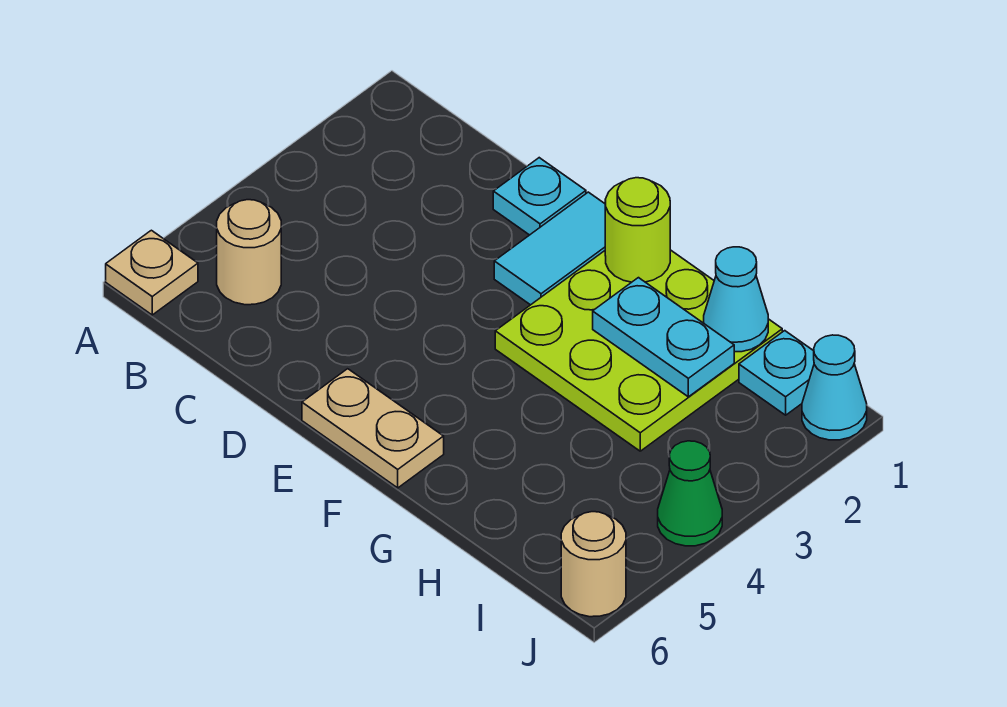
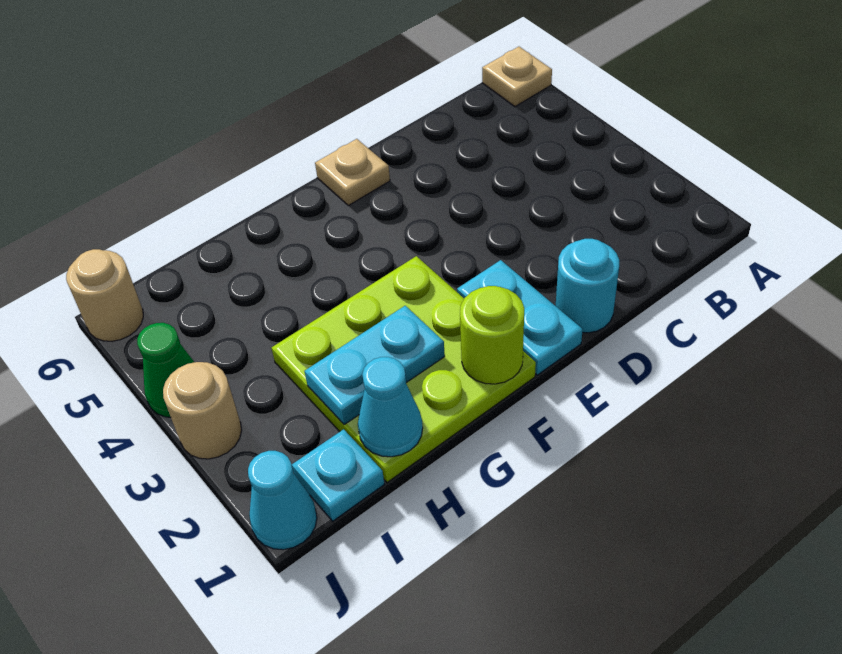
tan round brick B5 level 1 -> tan round brick J3 level 1
cyan plate D1 level 1 -> cyan round brick D1 level 1
cyan tile E1:E2 level 1 -> cyan plate E1:E2 level 1
tan plate E6:F6 level 1 -> tan plate E6 level 1

